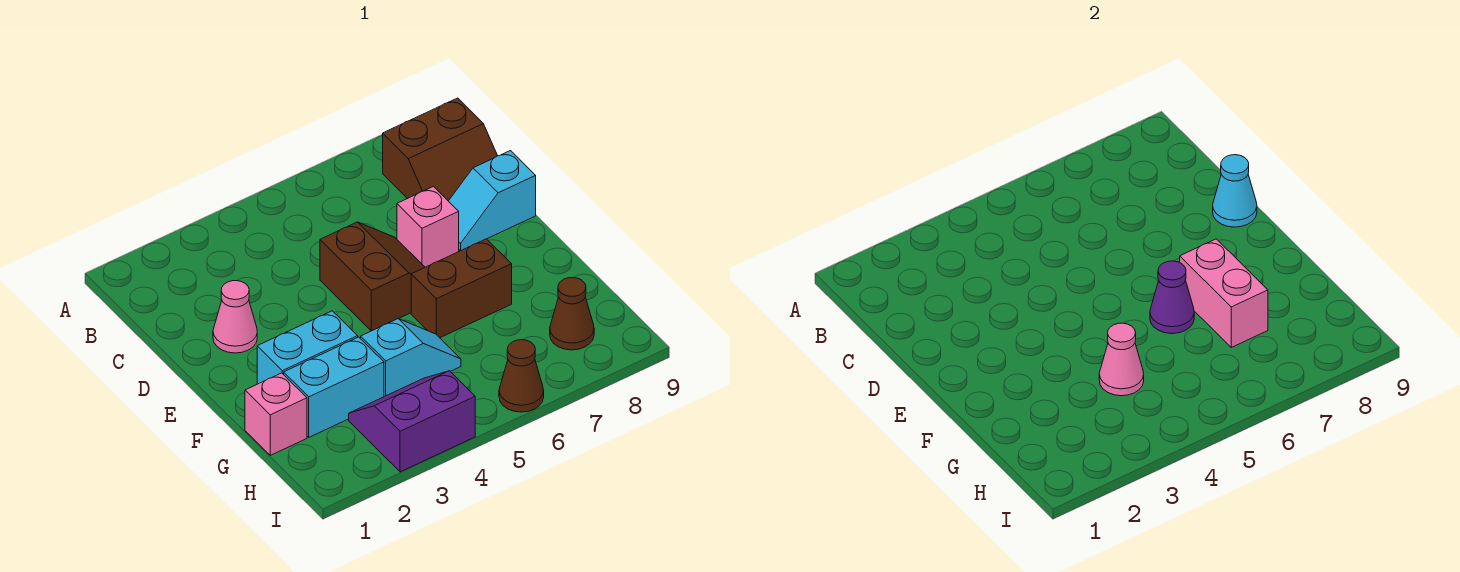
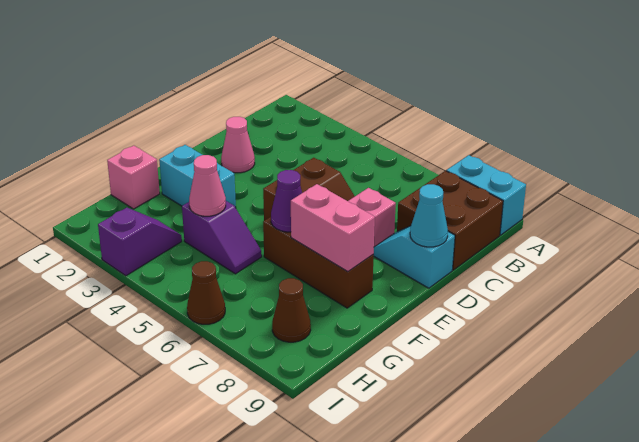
brown slope B8:C9 level 1 top B -> brown brick B8:C9 level 1
brown brick F6:F7 level 1 -> brown brick F6:F8 level 1
pink brick F7:G7 level 2 -> pink brick F7:F8 level 2
cyan brick G2:G3 level 1 -> cyan brick A8:A9 level 1
cyan slope G4:G5 level 1 top 4 -> purple slope G4:G5 level 1 top 4
purple slope H3:I4 level 1 top I -> purple slope H3:I3 level 1 top I

